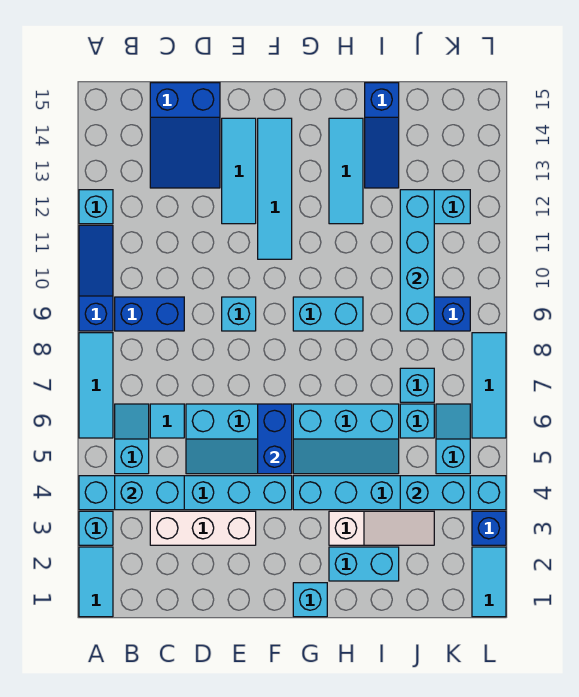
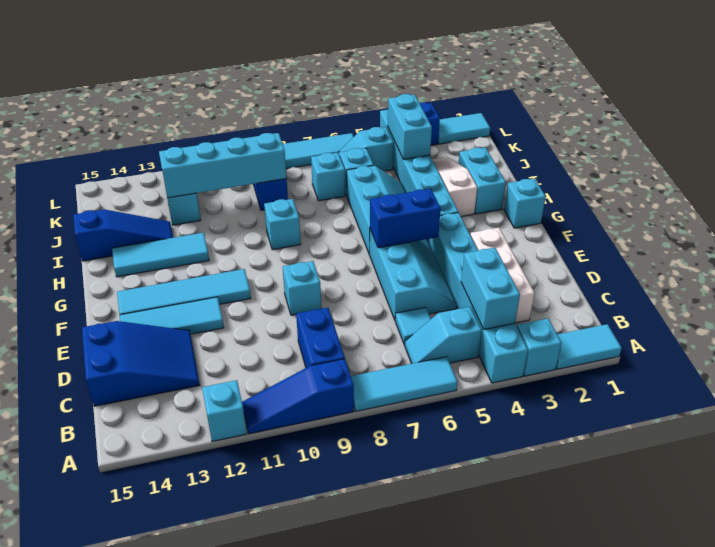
cyan brick G9:H9 level 1 -> cyan brick H9 level 1

